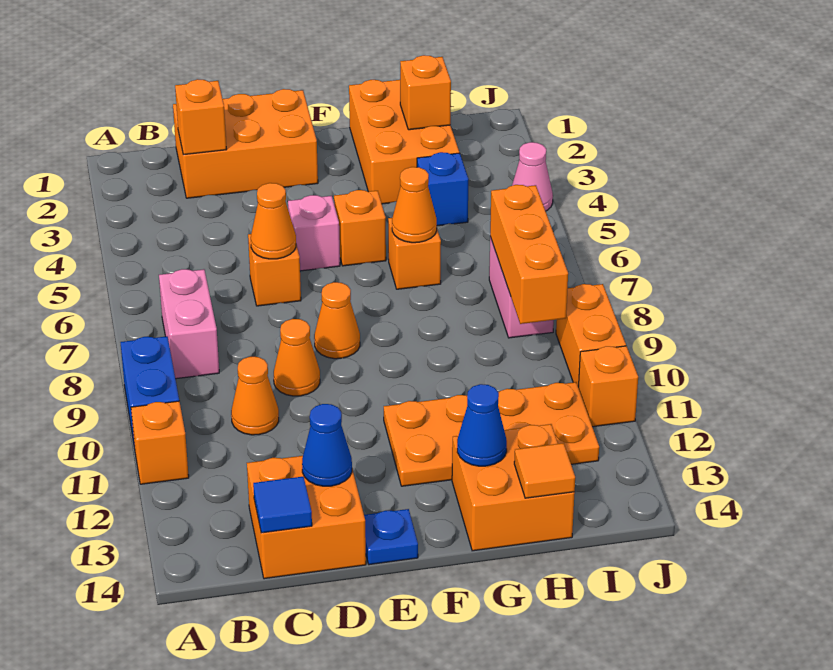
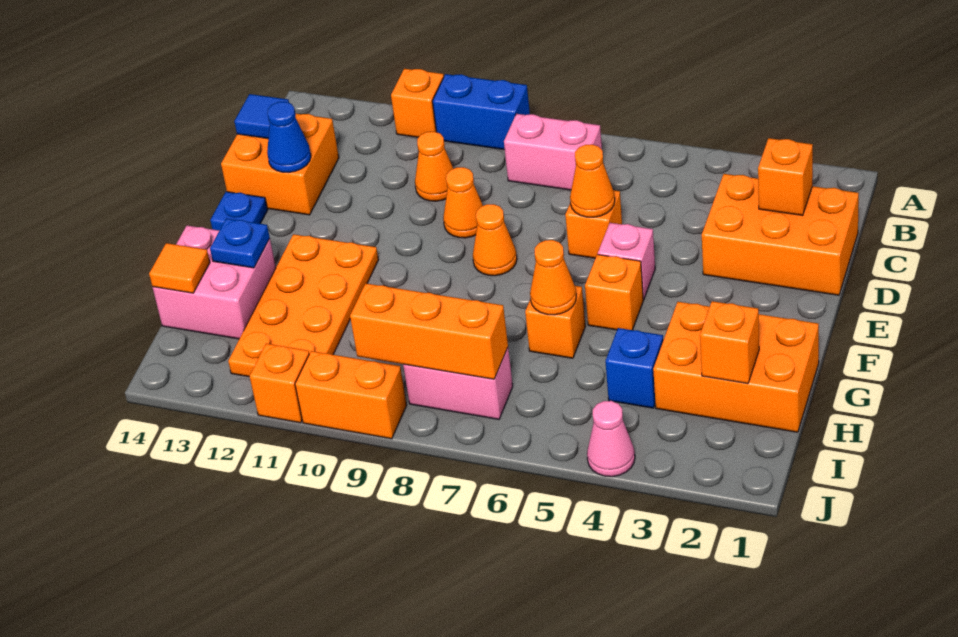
orange brick C1:E2 level 1 -> orange brick C1:D3 level 1
orange brick G13:H14 level 1 -> pink brick G13:H14 level 1
blue cone G13 level 2 -> blue plate G13 level 2

